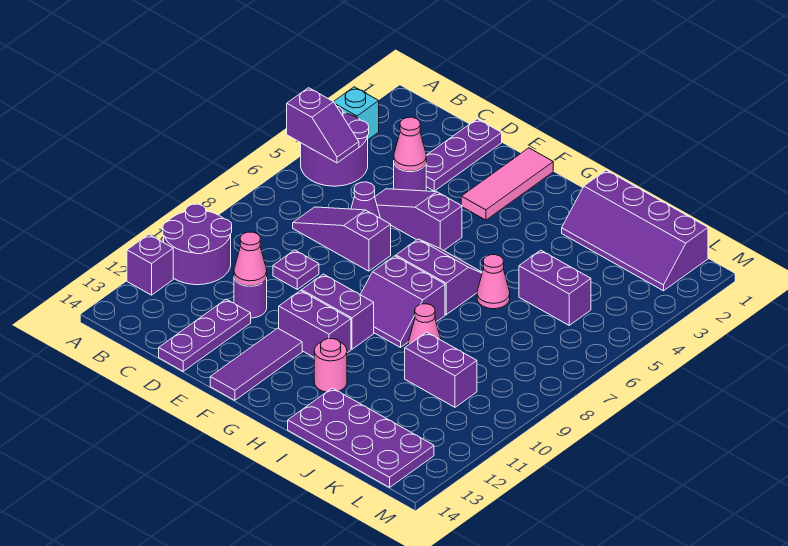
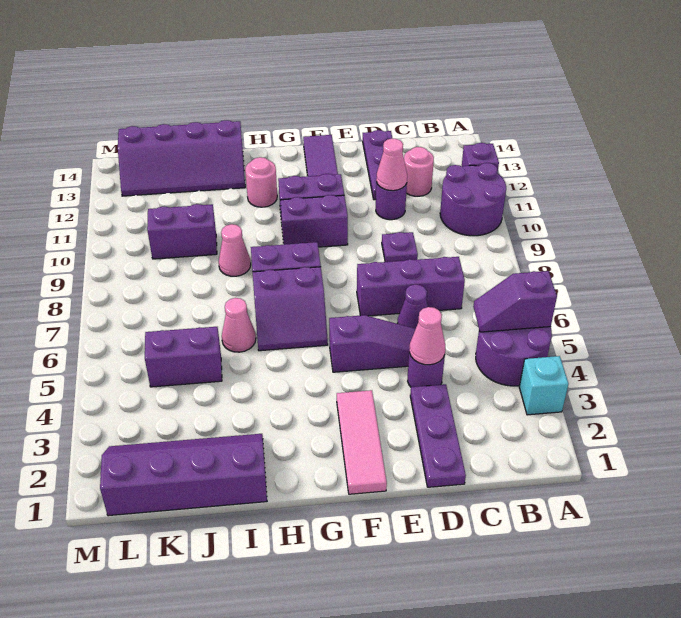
purple slope C7:E7 level 1 top E -> purple brick C7:E7 level 1
none -> pink round brick C12 level 1
purple plate I13:L14 level 1 -> purple slope I13:L14 level 1 top 14

